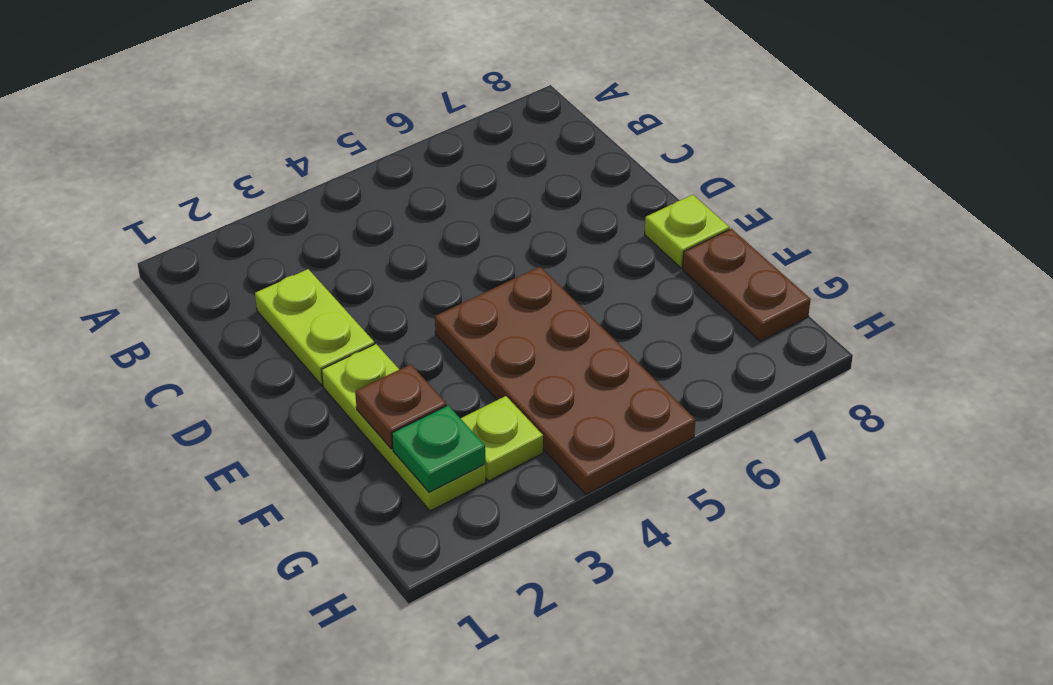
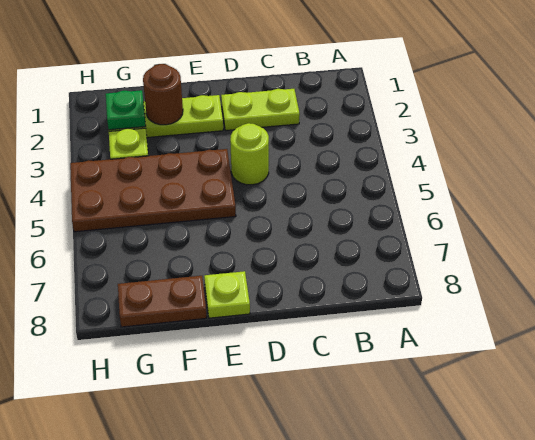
none -> lime round brick D4 level 1
brown plate F2 level 2 -> brown round brick F2 level 2

